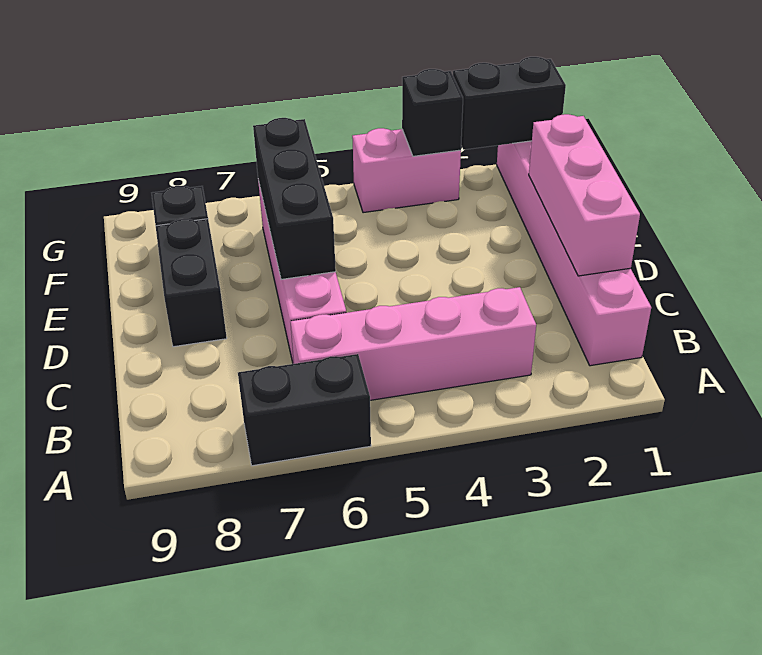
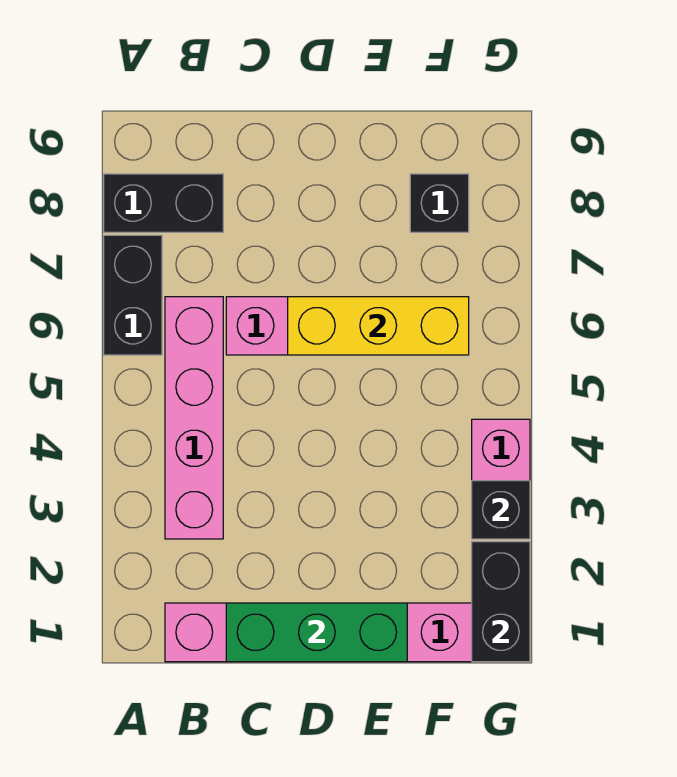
pink brick C1:E1 level 2 -> green brick C1:E1 level 2
black brick D6:F6 level 2 -> yellow brick D6:F6 level 2
black brick D8:E8 level 1 -> black brick A8:B8 level 1

